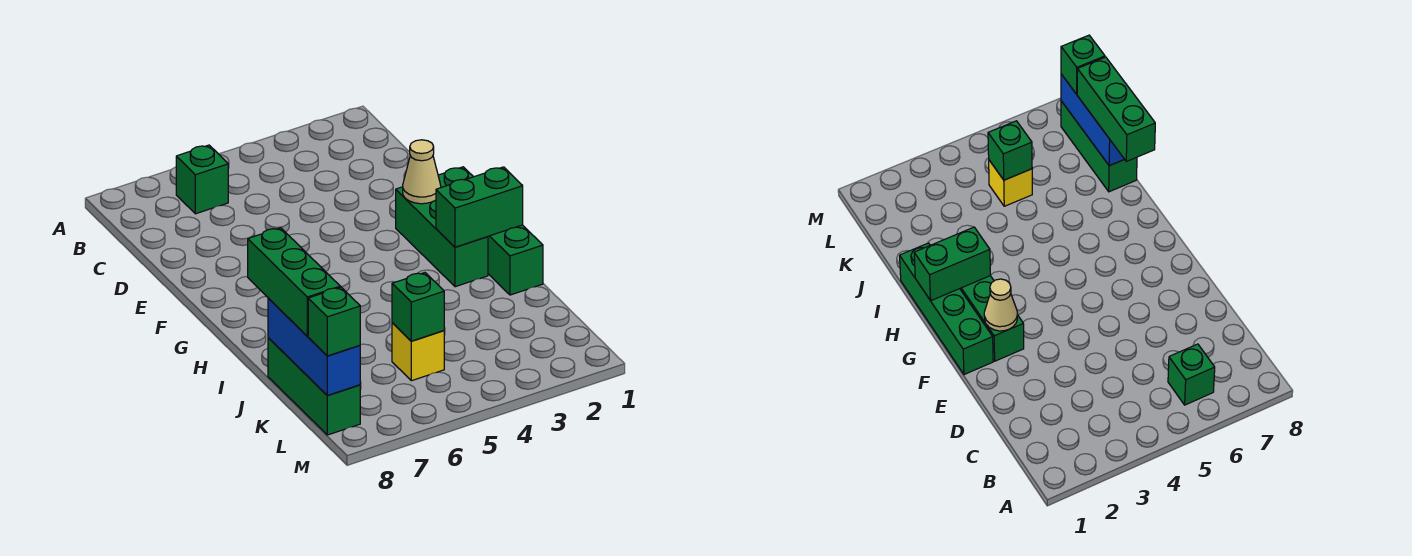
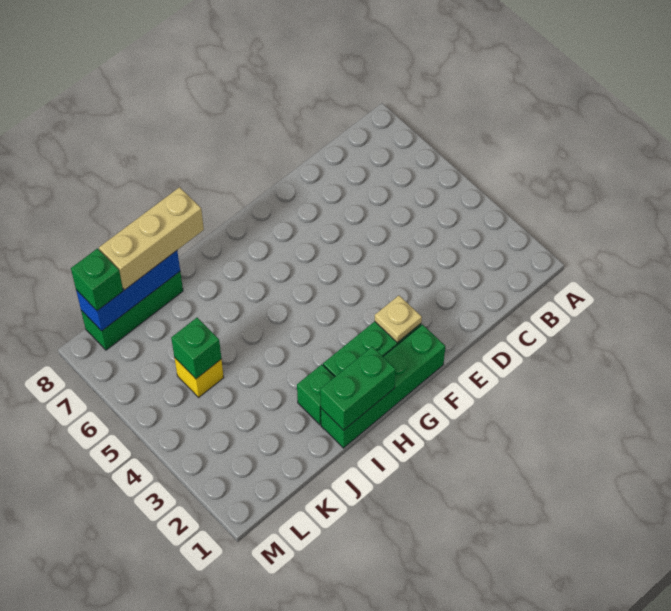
green brick B6 level 1 -> green brick I2 level 1
tan cone F2 level 2 -> tan plate F2 level 2
green brick H1:H2 level 2 -> green brick H1:I1 level 2
green brick I8:K8 level 3 -> tan brick I8:K8 level 3

